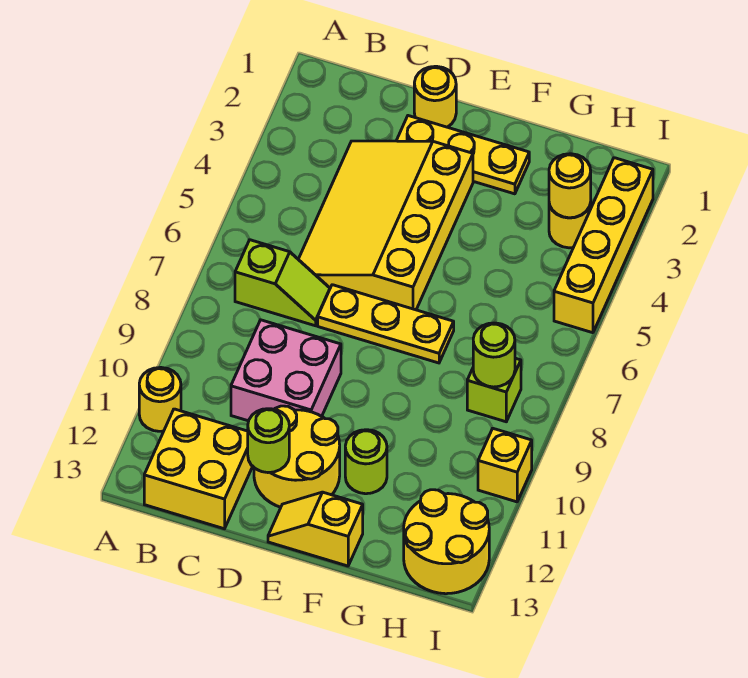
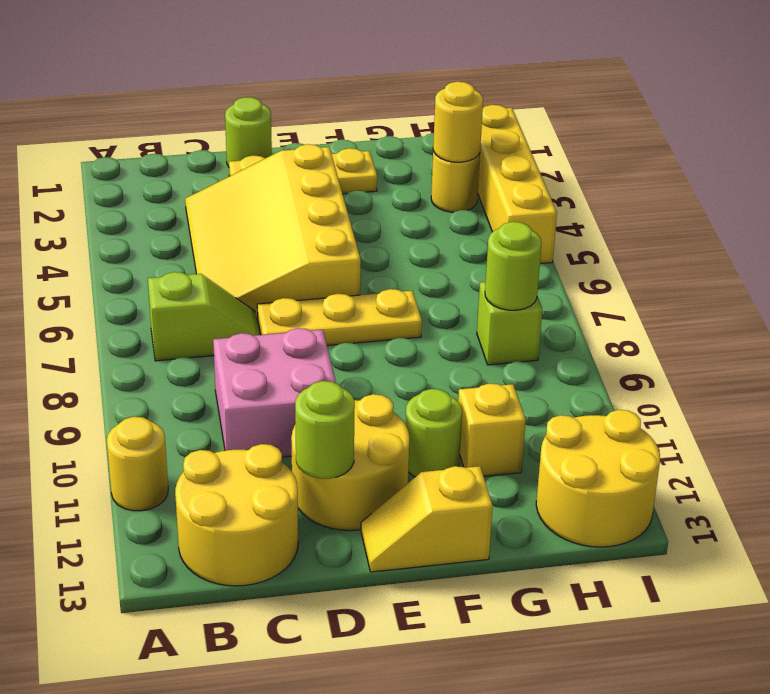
yellow brick B12:C13 level 1 -> yellow round brick B12:C13 level 1
yellow round brick D1 level 1 -> lime round brick D1 level 1
yellow brick I10 level 1 -> yellow brick G11 level 1

